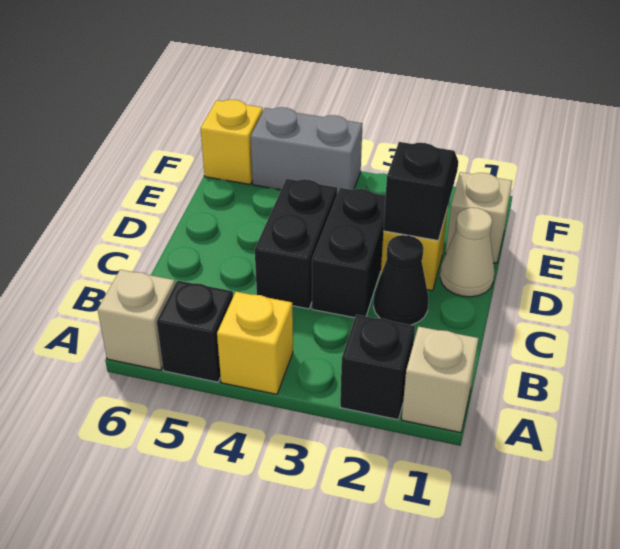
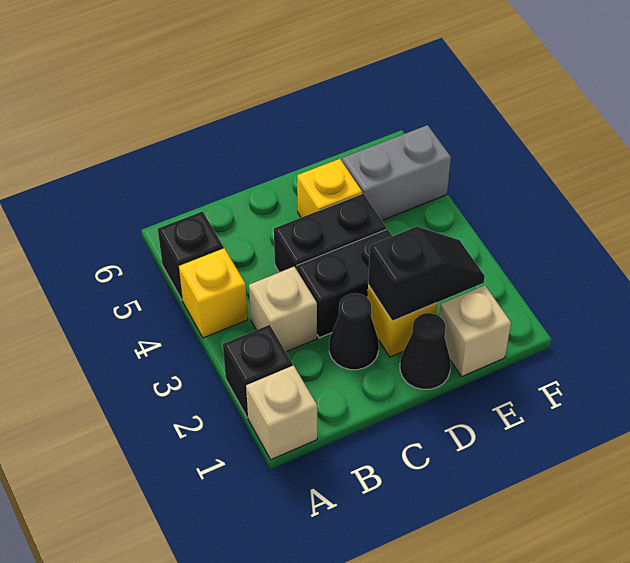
tan brick A6 level 1 -> tan brick B3 level 1
tan cone D1 level 1 -> black cone D1 level 1
grey brick F4:F5 level 1 -> grey brick E5:F5 level 1
yellow brick F6 level 1 -> yellow brick D5 level 1

